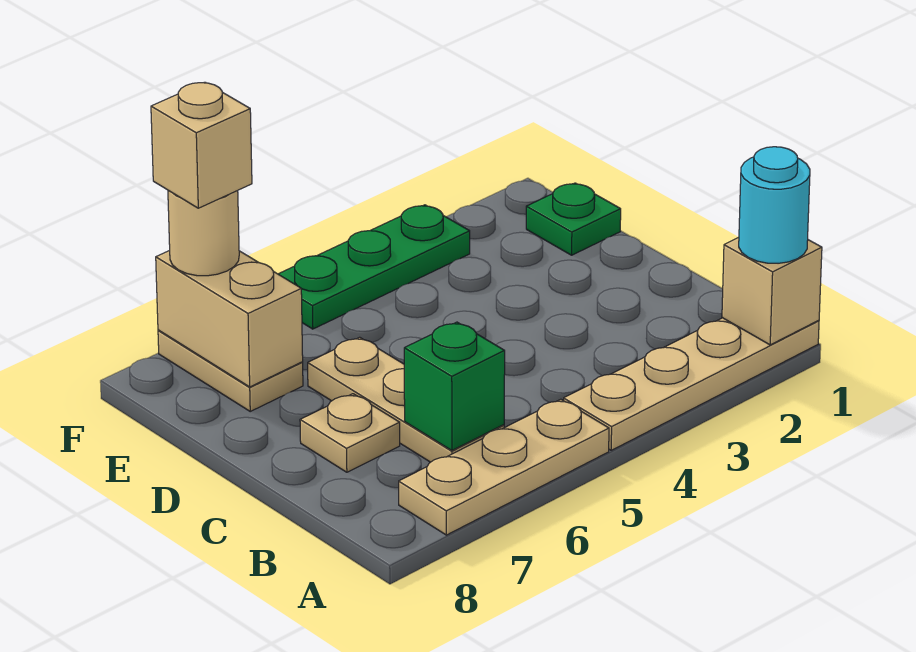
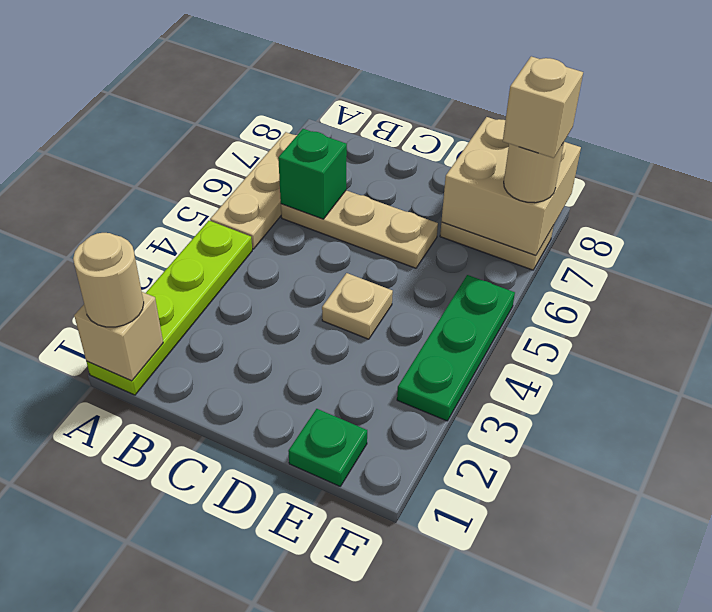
tan plate A1:A4 level 1 -> lime plate A1:A4 level 1
cyan round brick A1 level 3 -> tan round brick A1 level 3
tan plate C7 level 1 -> tan plate D4 level 1
tan brick E7:F7 level 2 -> tan brick E7:F8 level 2

